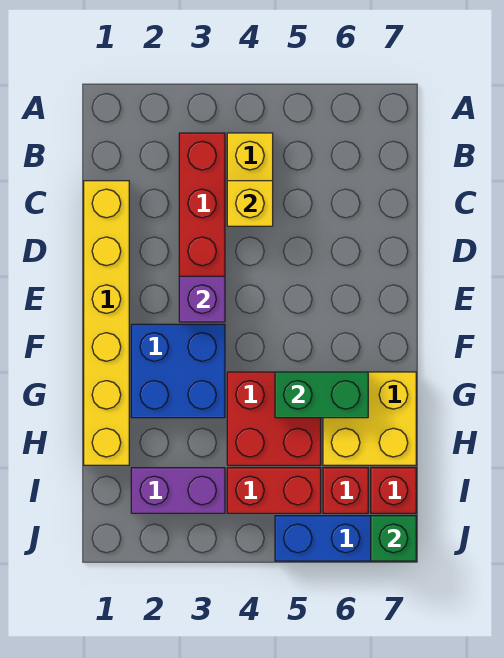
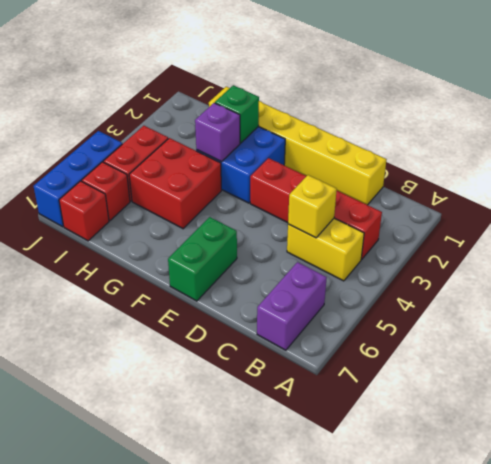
purple brick E3 level 2 -> purple brick G3 level 2
green brick G5:G6 level 2 -> green brick E6:E7 level 1
yellow brick G6:H7 level 1 -> none
purple brick I2:I3 level 1 -> purple brick B6:B7 level 1
green brick J7 level 2 -> green brick G2 level 2

